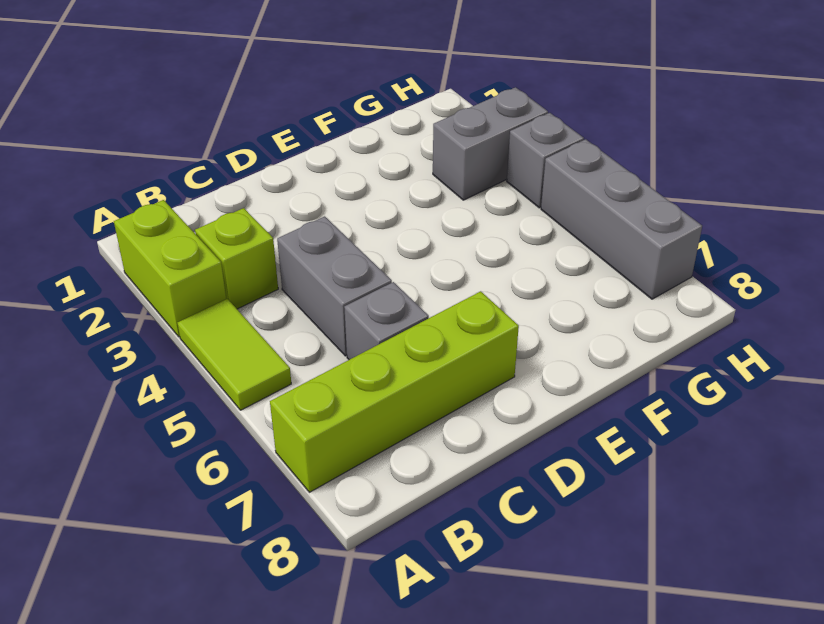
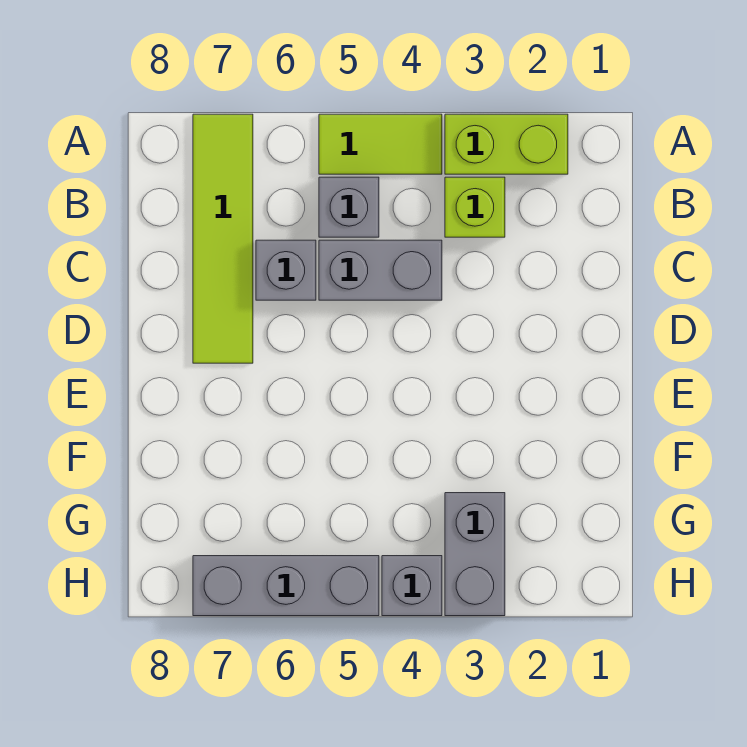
lime brick A7:D7 level 1 -> lime tile A7:D7 level 1
none -> grey brick B5 level 1

